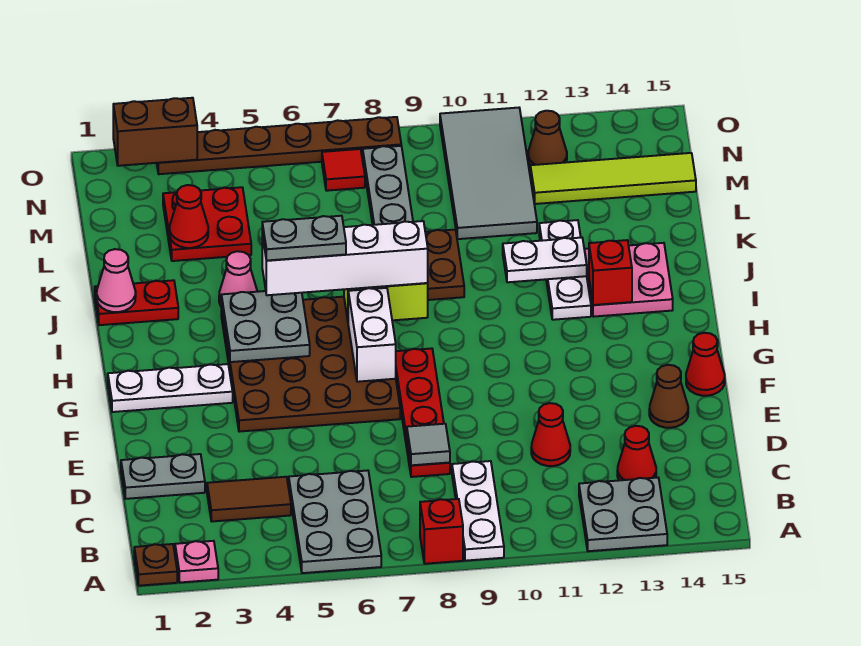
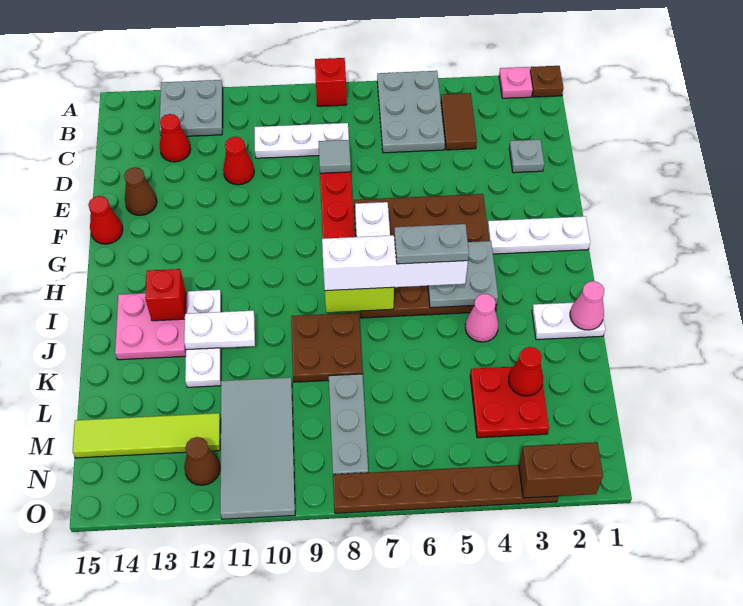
white plate A9:C9 level 1 -> white plate C8:C10 level 1
brown tile C3:C4 level 1 -> brown tile B4:C4 level 1
grey plate D1:D2 level 1 -> grey plate D2 level 1
red plate J1:J2 level 1 -> white plate J1:J2 level 1
red tile N7 level 1 -> none

